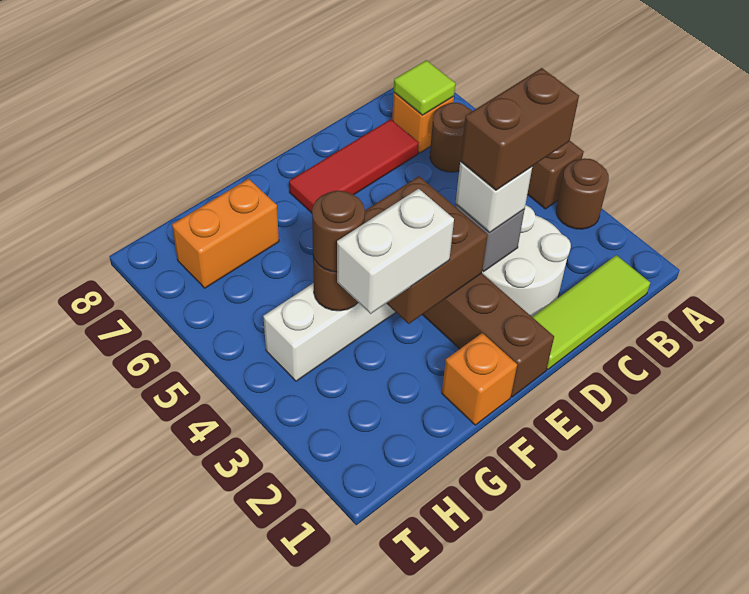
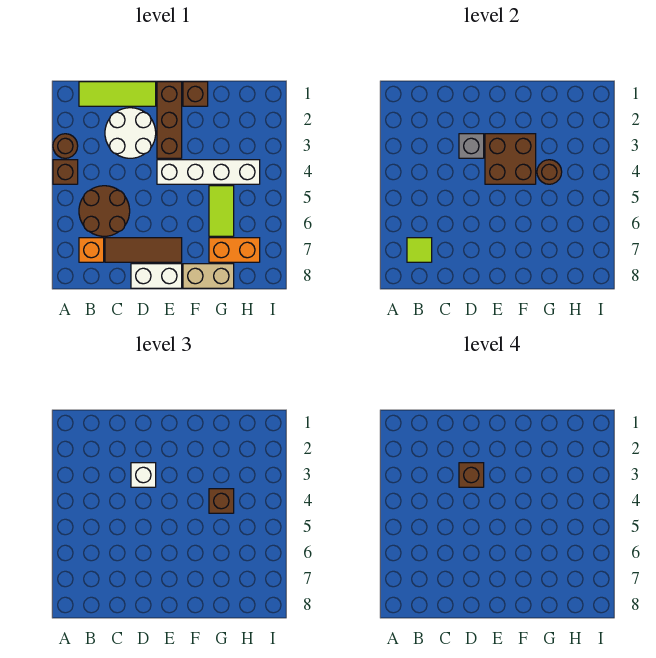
brown round brick B6 level 1 -> brown round brick B5:C6 level 1
brown brick C3:D3 level 4 -> brown brick D3 level 4
red tile C7:E7 level 1 -> brown tile C7:E7 level 1
orange brick F1 level 1 -> brown brick F1 level 1
white brick F3:G3 level 3 -> white brick D8:E8 level 1
none -> tan brick F8:G8 level 1
brown round brick G4 level 3 -> brown brick G4 level 3
none -> lime tile G5:G6 level 1

